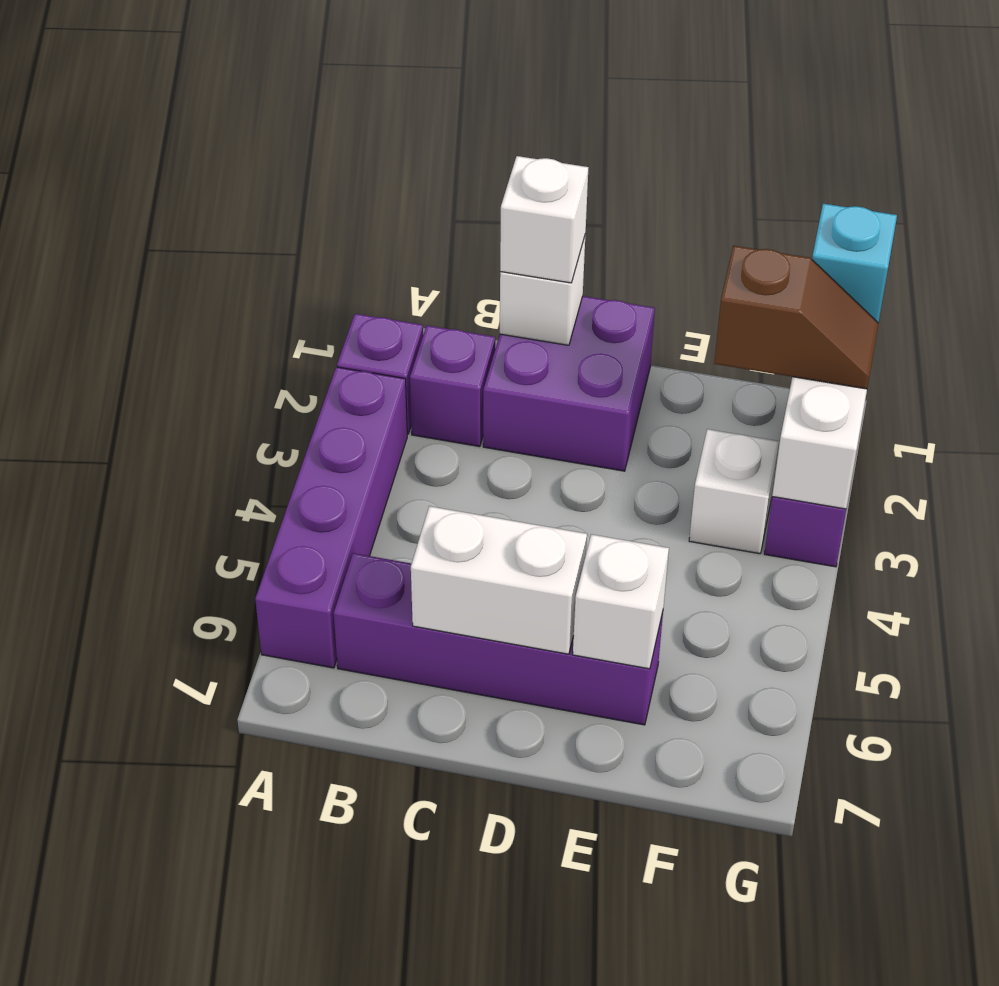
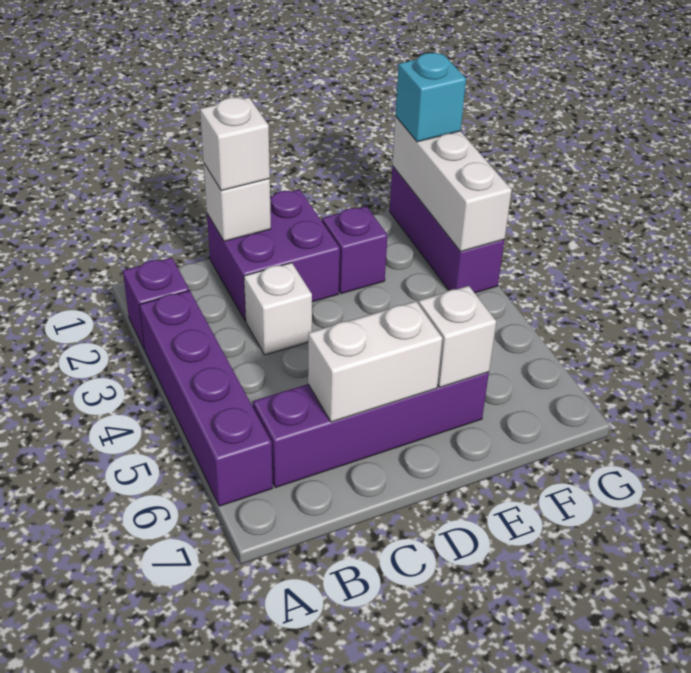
purple brick B2 level 1 -> purple brick E2 level 1
brown slope F2:G2 level 3 top F -> none
white brick F3 level 1 -> white brick C3 level 1

